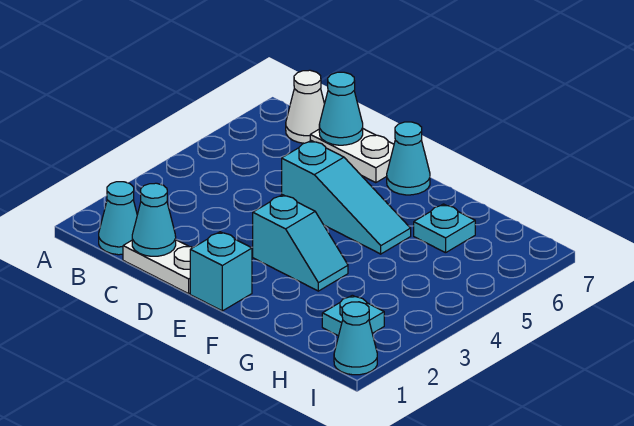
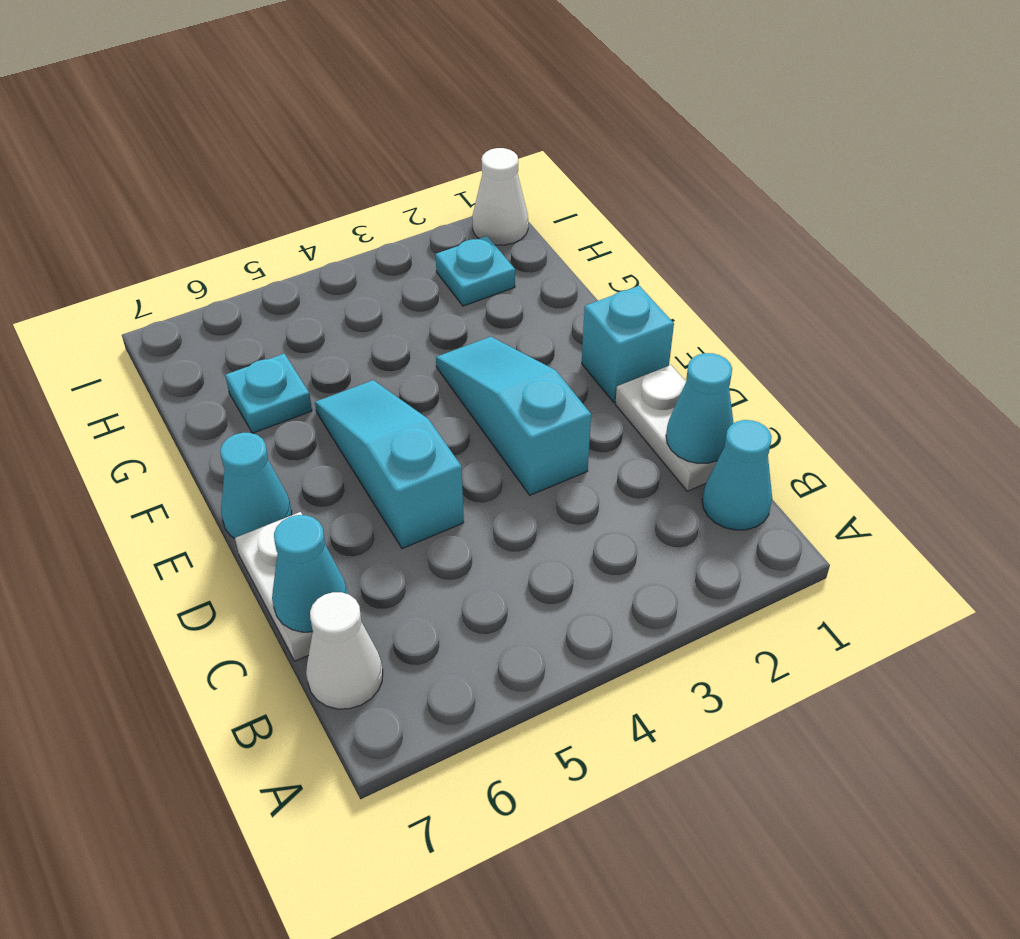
cyan slope E3:F3 level 1 top E -> cyan slope D3:F3 level 1 top D
cyan cone I1 level 1 -> white cone I1 level 1

